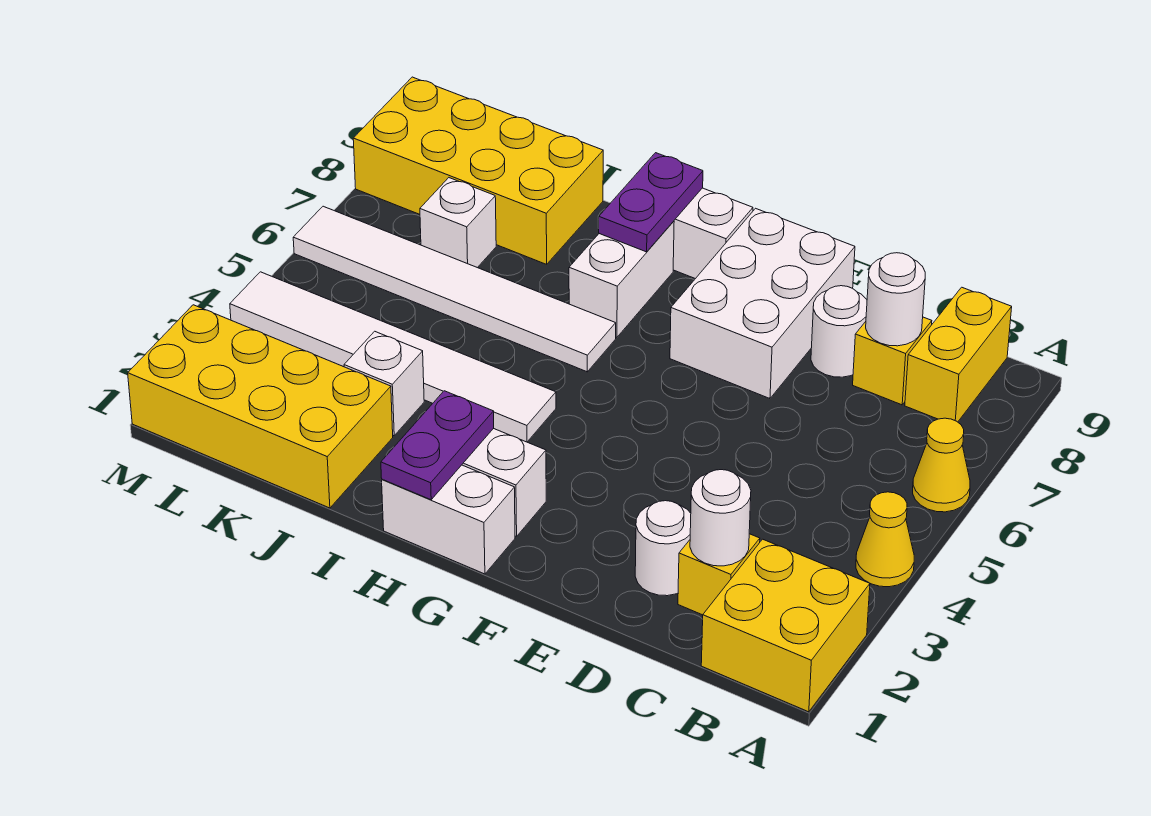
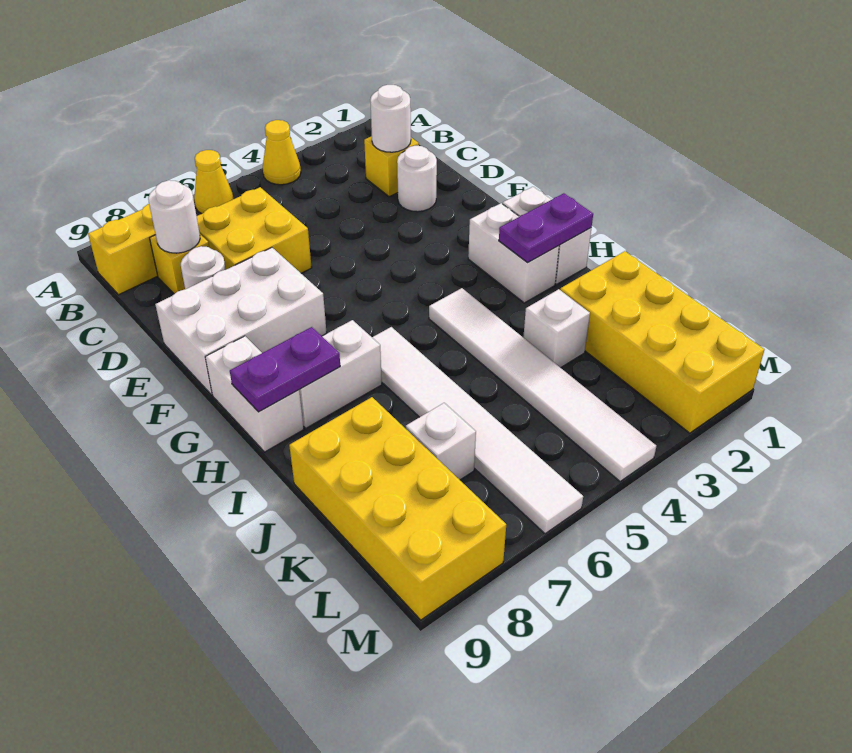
yellow brick A1:B2 level 1 -> yellow brick C6:D7 level 1

